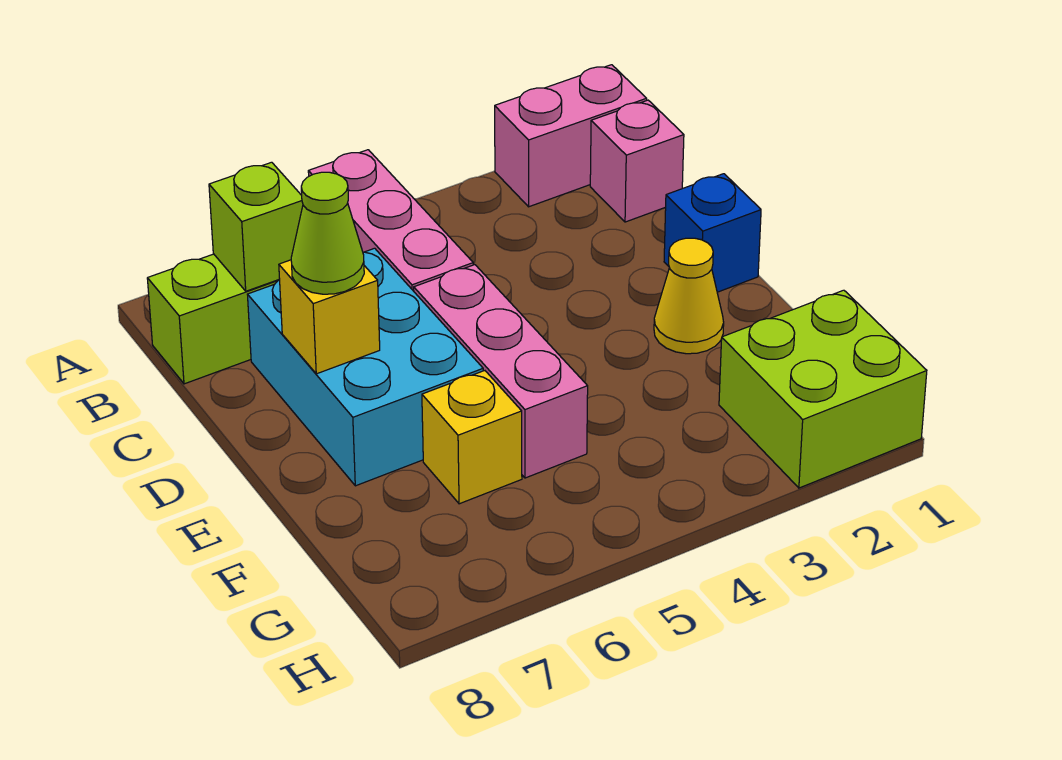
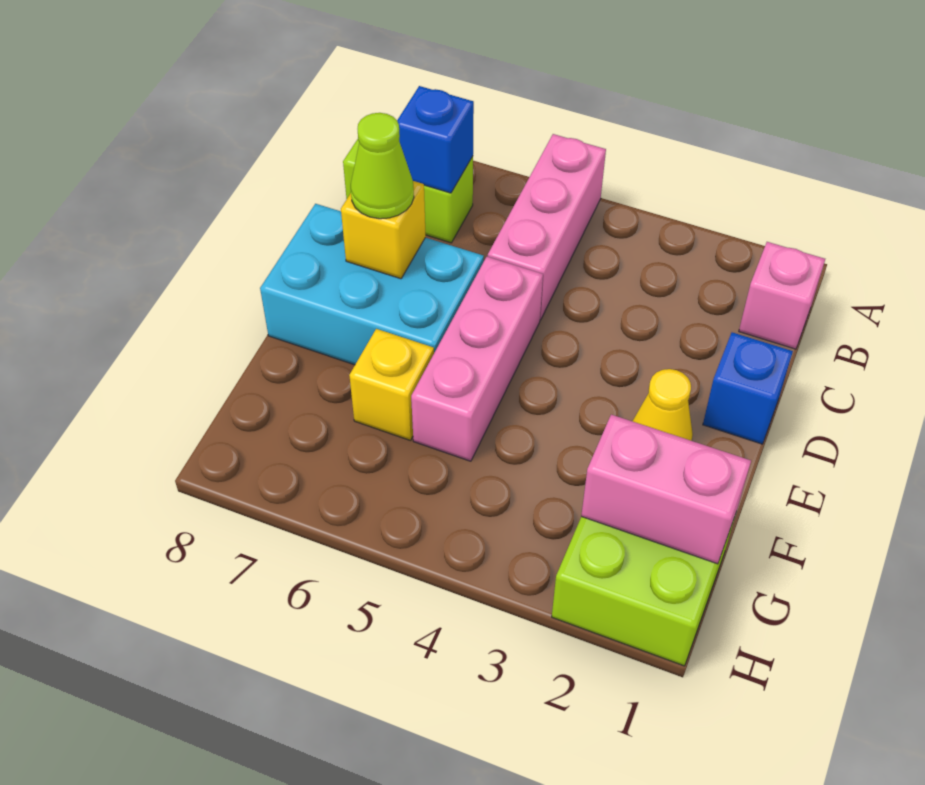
pink brick A1:A2 level 1 -> pink brick G1:G2 level 2
lime brick B7 level 2 -> blue brick B7 level 2
cyan brick C6:E7 level 1 -> cyan brick D6:E8 level 1

